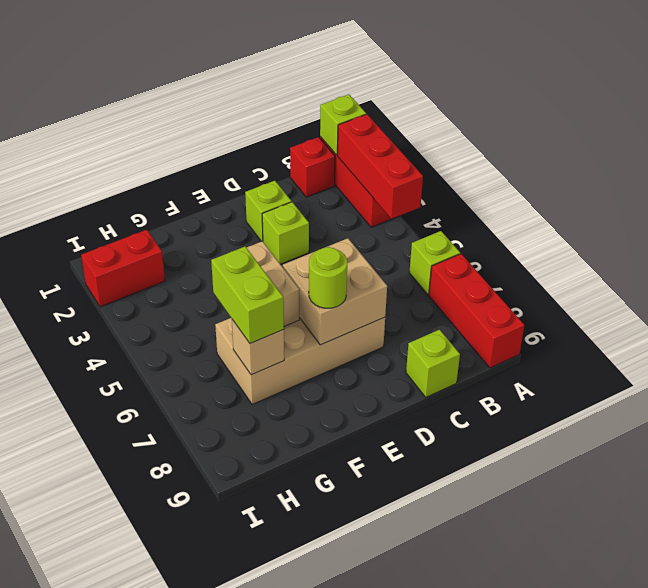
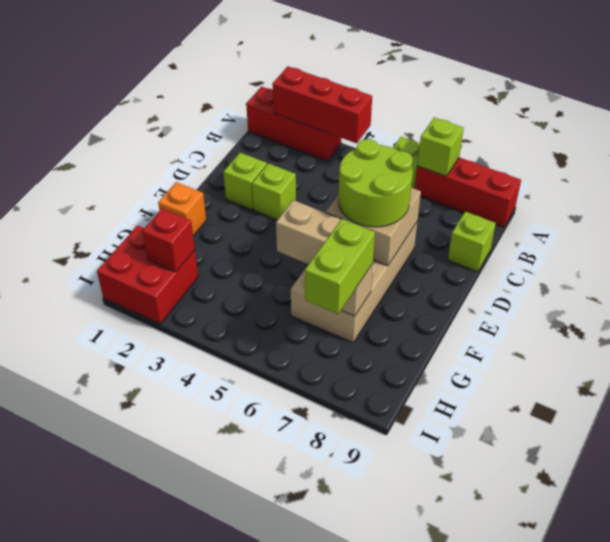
lime brick A1 level 2 -> lime brick A7 level 2
red brick B1 level 1 -> red brick H2 level 2
lime round brick E7 level 3 -> lime round brick D6:E7 level 3
none -> orange brick F1 level 1
lime brick G6:G7 level 3 -> lime brick G7:H7 level 3
red brick H2:I2 level 1 -> red brick H1:I2 level 1

